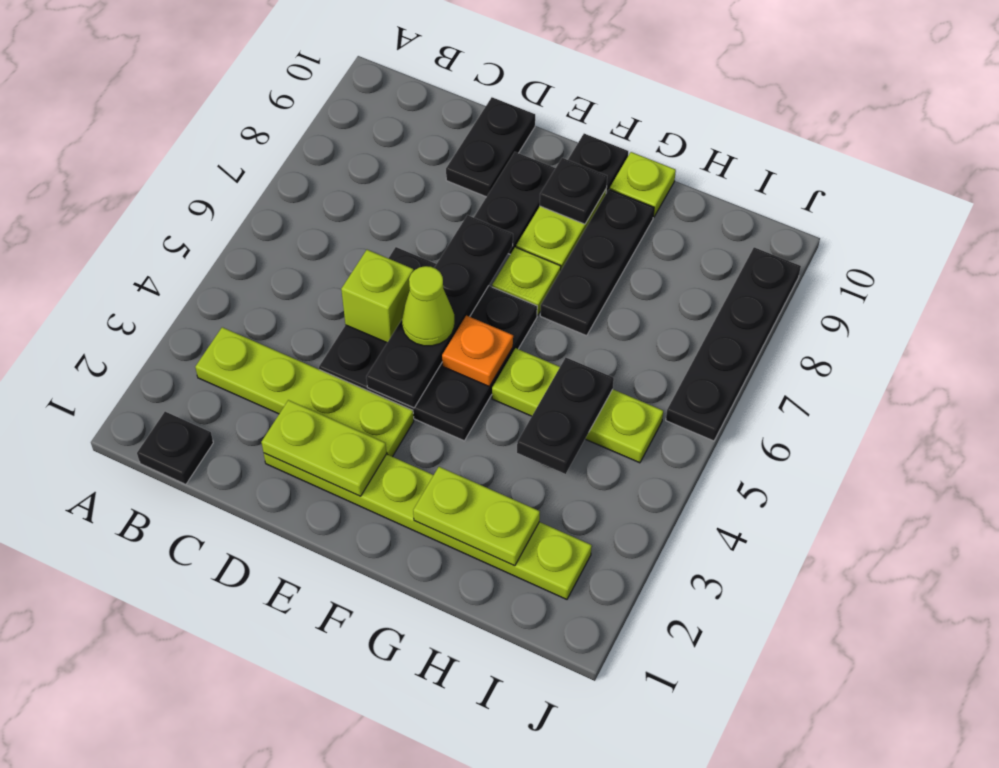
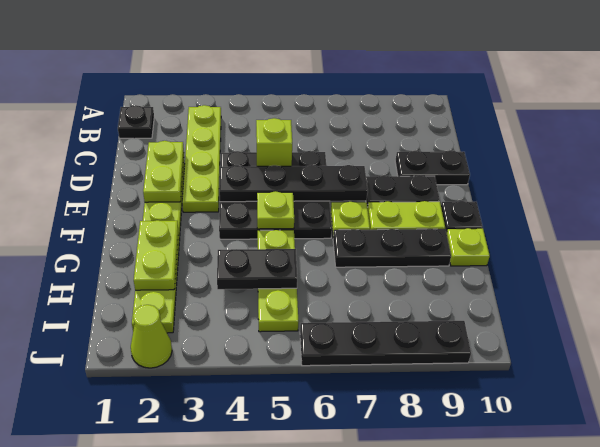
lime cone E5 level 3 -> lime cone J2 level 1
orange plate F5 level 2 -> lime plate F5 level 2
black plate F9 level 2 -> none

